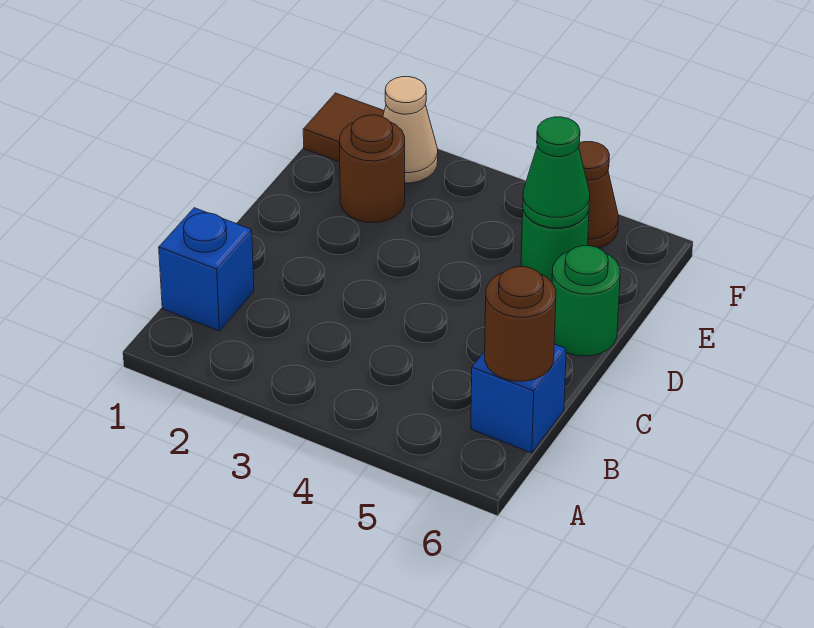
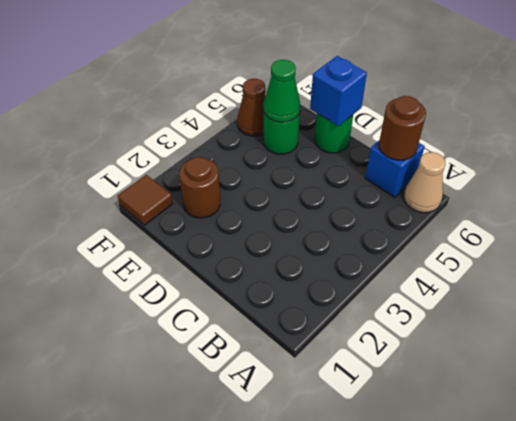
blue brick B1 level 1 -> blue brick D6 level 2
tan cone F2 level 1 -> tan cone A6 level 1

